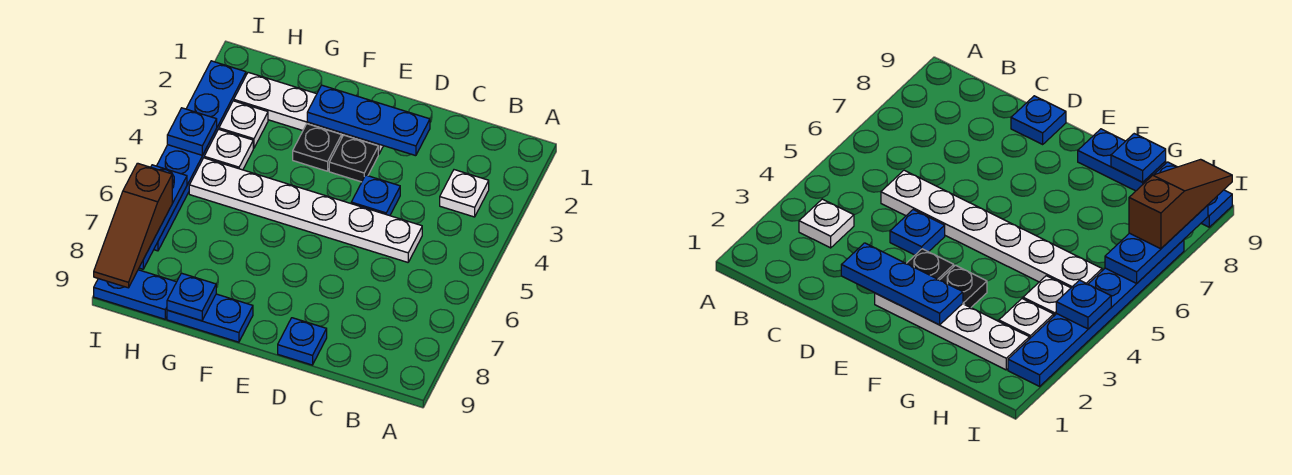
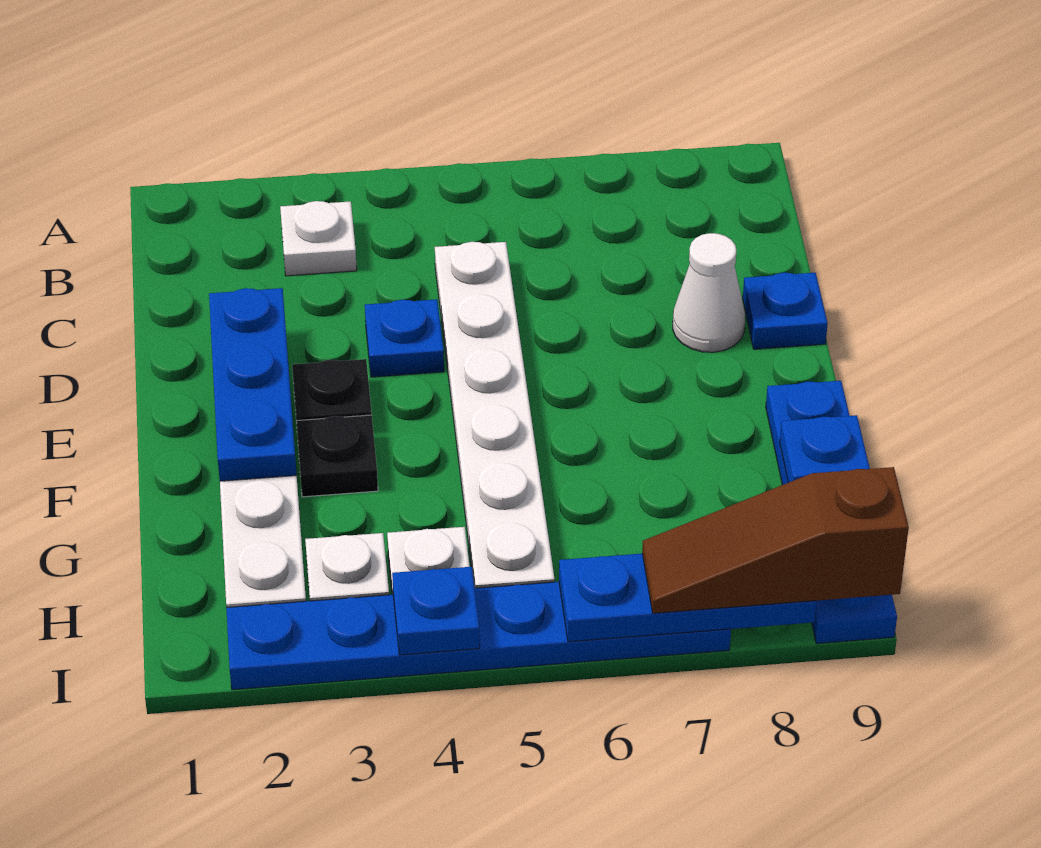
none -> white cone D8 level 1
brown slope I7:I9 level 3 top 7 -> brown slope I7:I9 level 3 top 9

